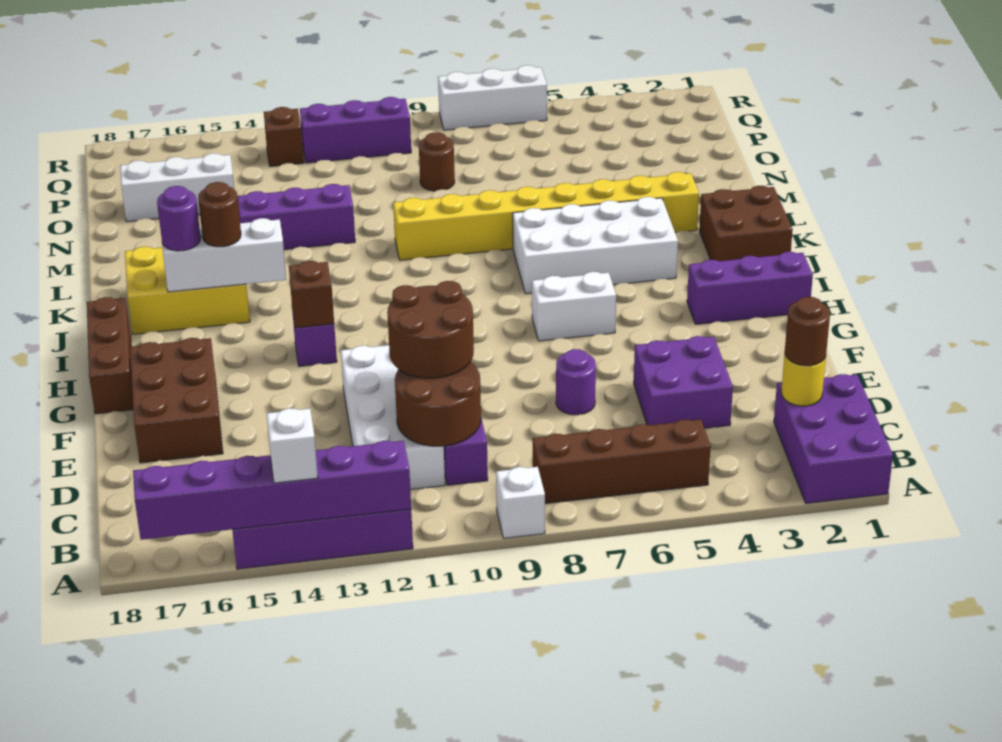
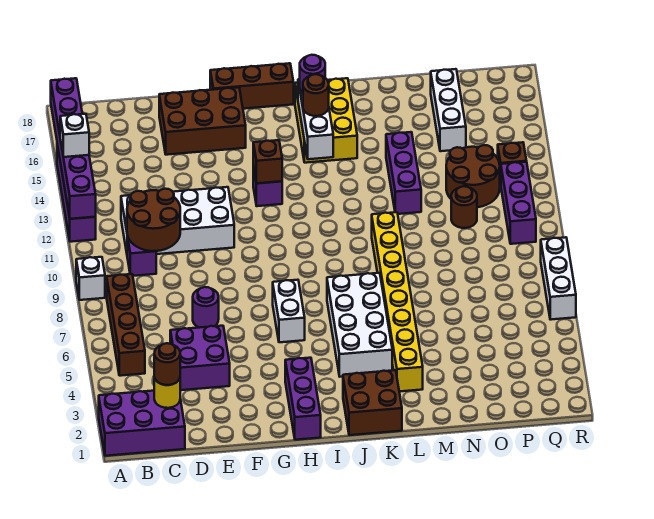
brown round brick D10:E11 level 3 -> brown round brick O12:P13 level 1
brown round brick O9 level 1 -> brown round brick O11 level 1

